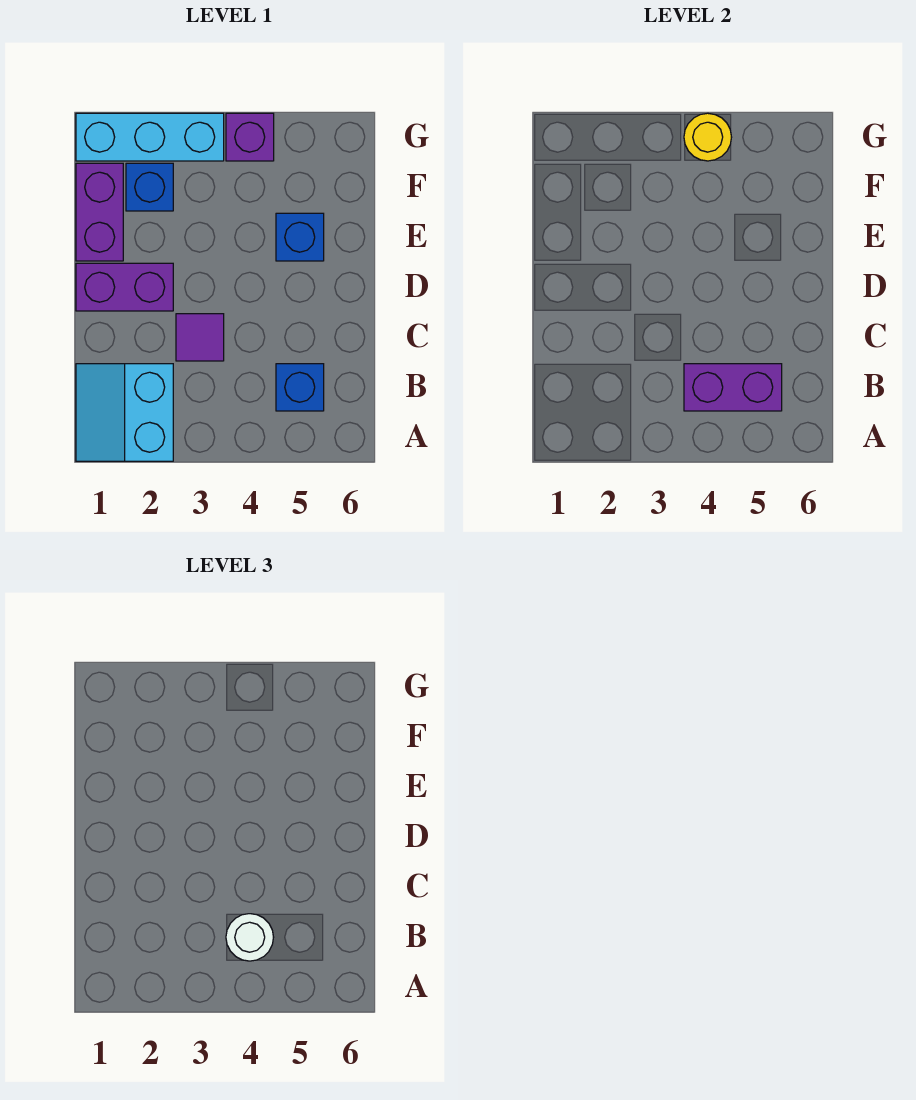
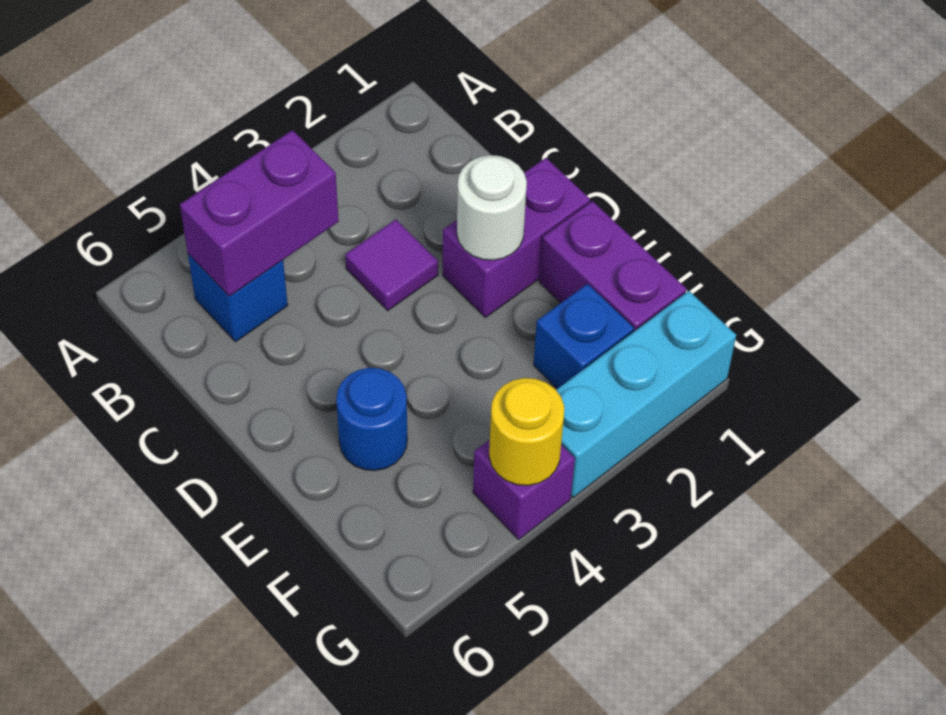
cyan slope A1:B2 level 1 top 2 -> none
white round brick B4 level 3 -> white round brick D2 level 2
blue brick E5 level 1 -> blue round brick E5 level 1

